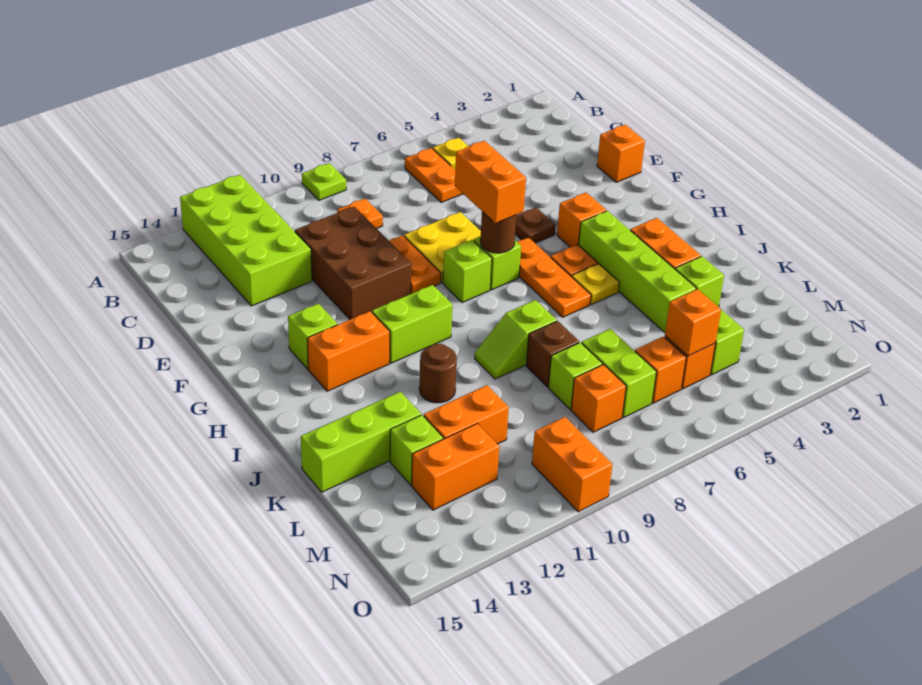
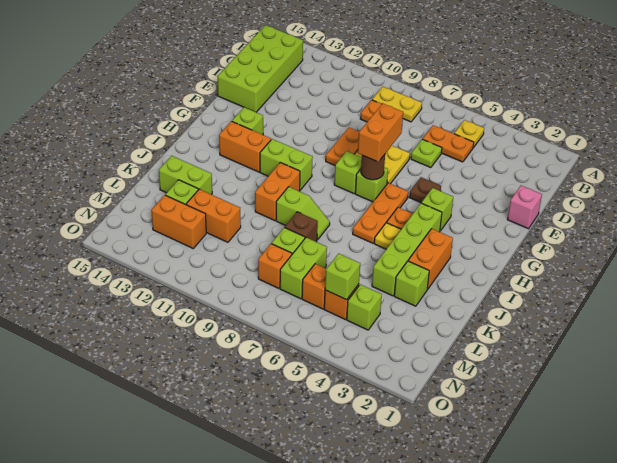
lime plate A9 level 1 -> lime plate D6 level 1
lime brick A12:D13 level 1 -> lime brick B14:E15 level 1
orange plate B6:C6 level 1 -> orange plate C5:C6 level 1
none -> yellow plate B8:B9 level 1
brown brick D10:F11 level 1 -> none
orange brick E1 level 1 -> pink brick E1 level 1
orange brick G4 level 1 -> lime brick G4 level 1
lime slope J8:J9 level 1 top 8 -> lime slope J8:J9 level 1 top 9
brown round brick J11 level 1 -> none
lime brick K13:K15 level 1 -> lime brick K13:K14 level 1
orange brick M5 level 2 -> lime brick M5 level 2
orange brick N10:O10 level 1 -> orange brick I10:J10 level 1

